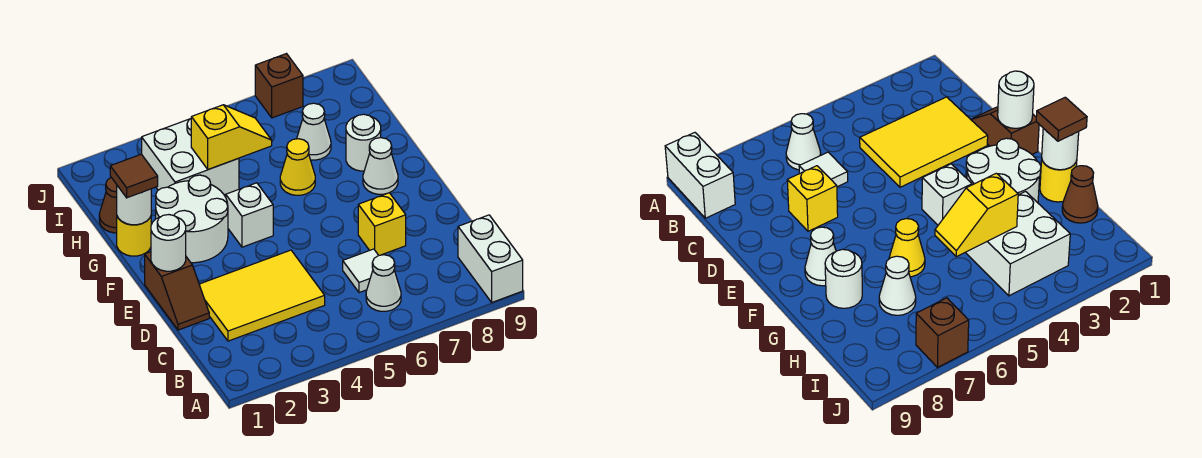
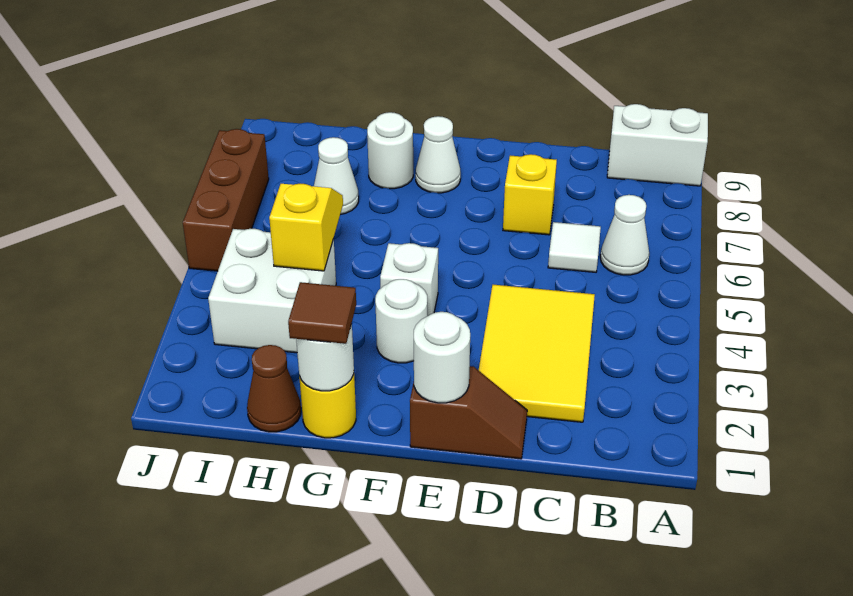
white round brick F2:G3 level 1 -> white round brick F3 level 1
yellow cone G6 level 1 -> none
brown brick J7 level 1 -> brown brick J5:J7 level 1

